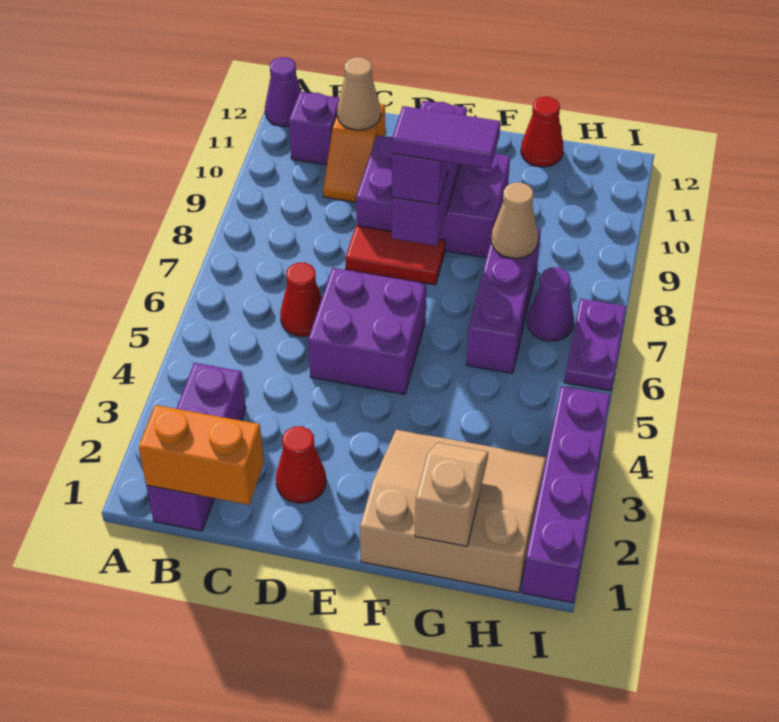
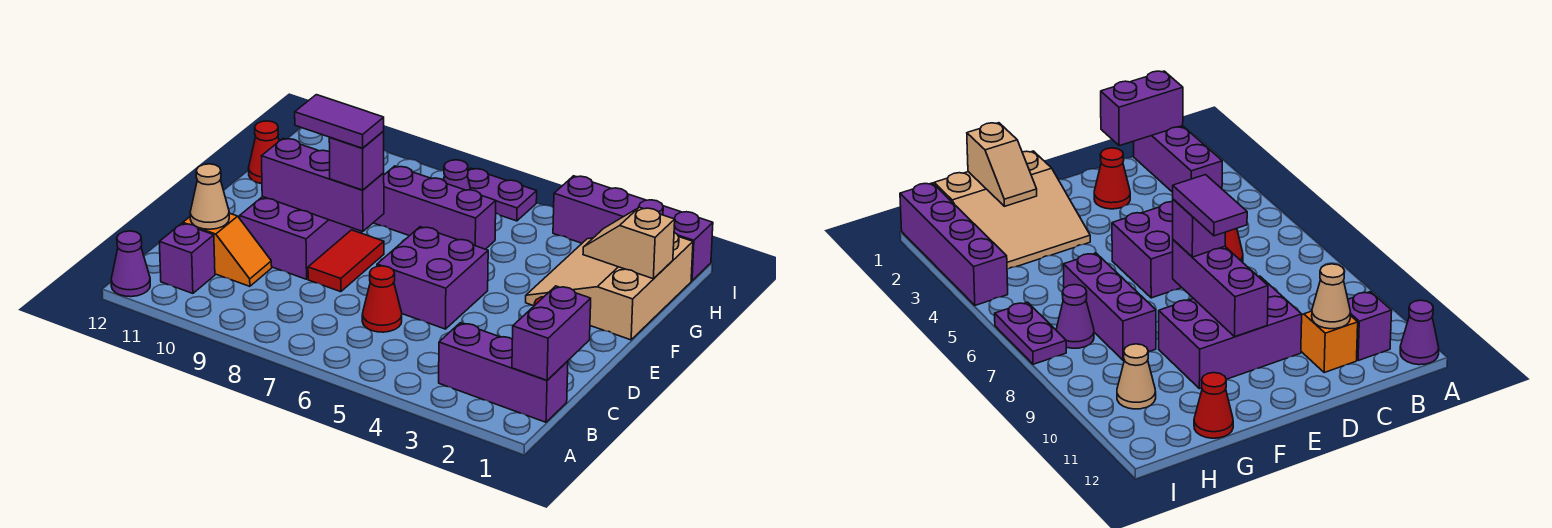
orange brick B1:C1 level 2 -> purple brick B1:C1 level 2
purple tile E8:F8 level 4 -> purple tile E8:E9 level 4
tan cone G8 level 2 -> tan cone H10 level 1

